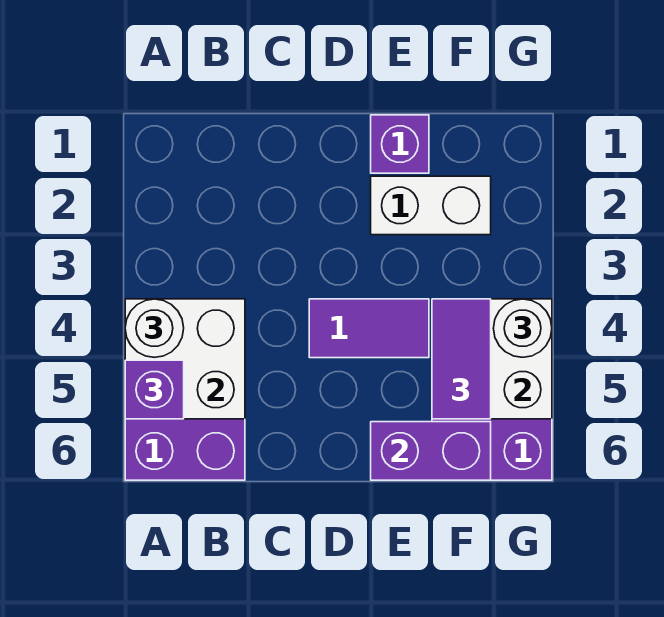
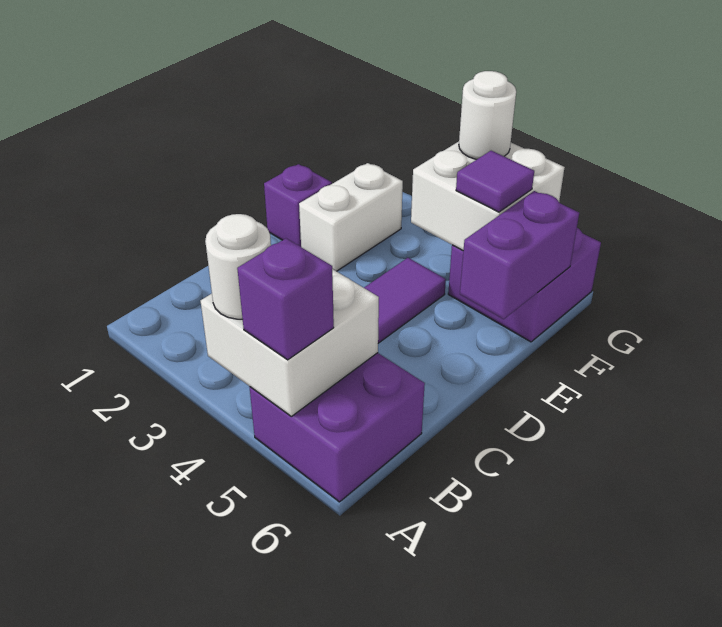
purple tile F4:F5 level 3 -> purple tile F5 level 3

